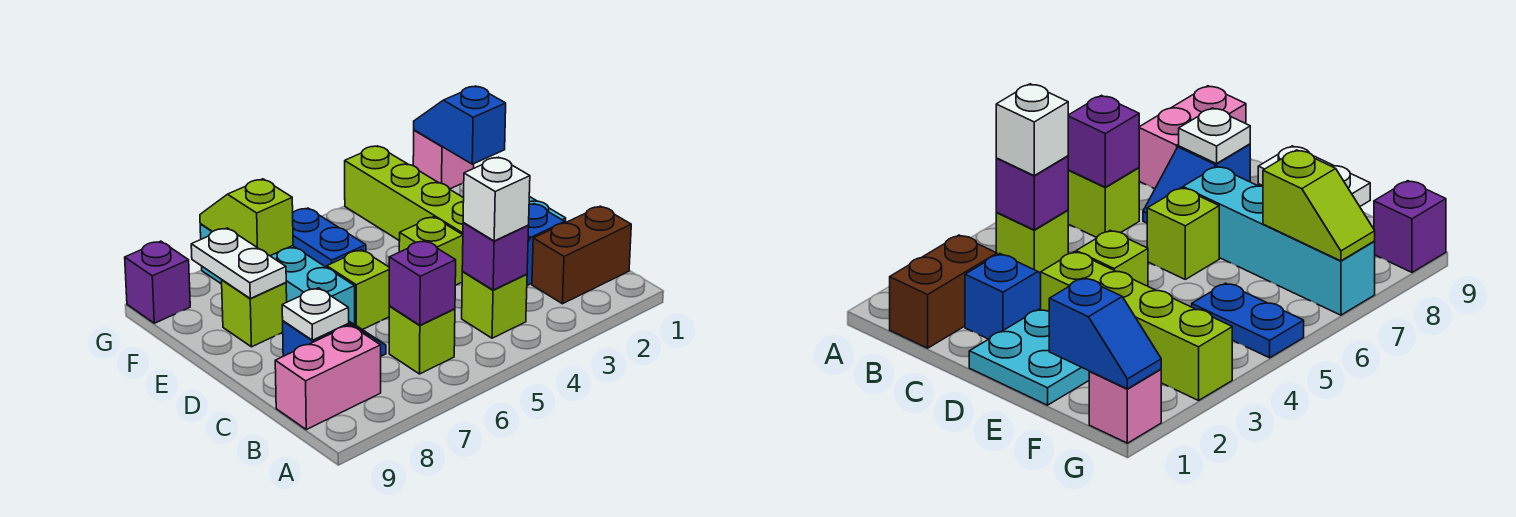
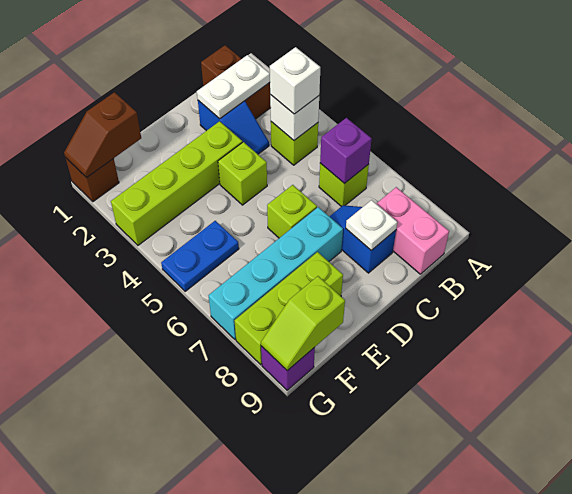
purple brick B4 level 2 -> white brick B4 level 2
cyan plate D1:E2 level 1 -> none
lime brick E8 level 1 -> lime brick E8:G8 level 1
white plate E8:F8 level 2 -> white plate B2:C2 level 2
blue slope F1:G1 level 2 top F -> brown slope F1:G1 level 2 top F
lime slope F7:G7 level 2 top F -> lime slope F9:G9 level 2 top F
pink brick G1 level 1 -> brown brick G1 level 1

